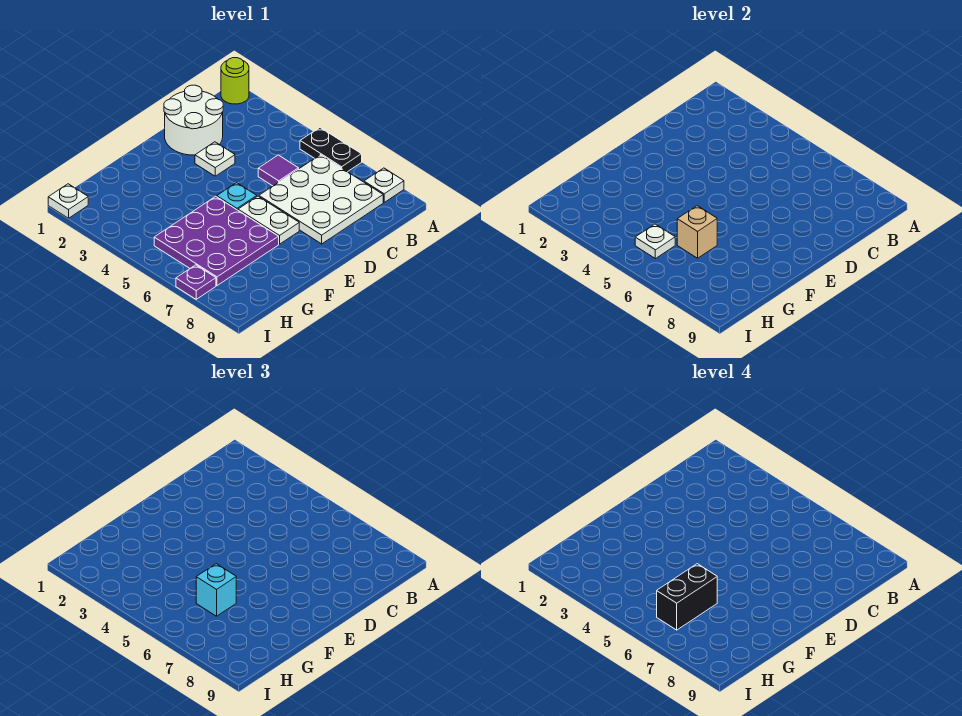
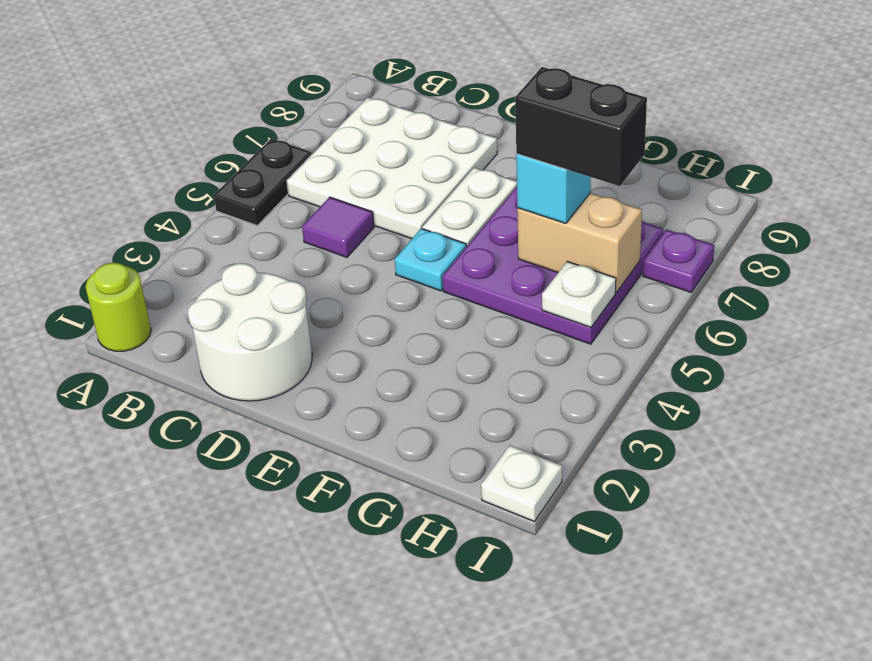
white plate A8 level 1 -> none
white plate D3 level 1 -> none
tan brick G6 level 2 -> tan brick G6:H6 level 2

